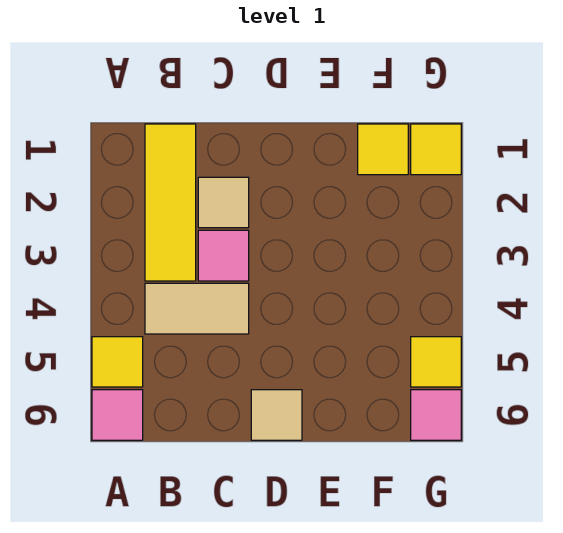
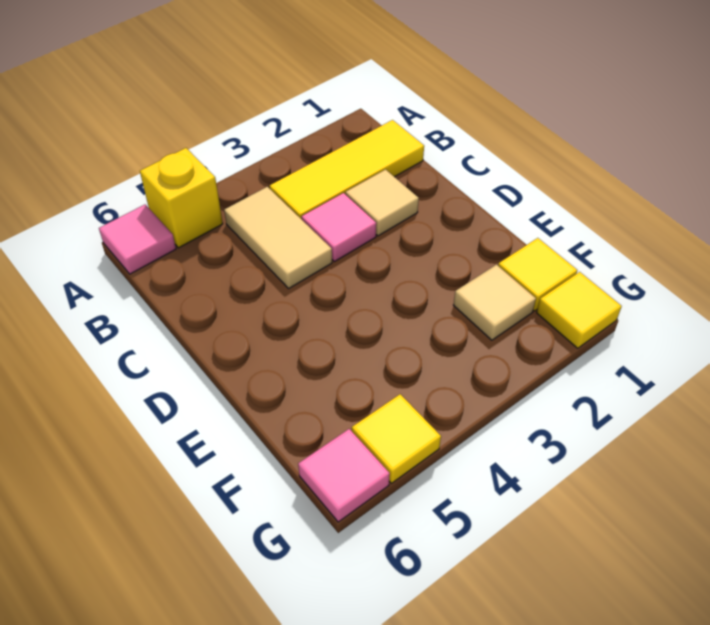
yellow tile A5 level 1 -> yellow brick A5 level 1
tan tile D6 level 1 -> tan tile F2 level 1

